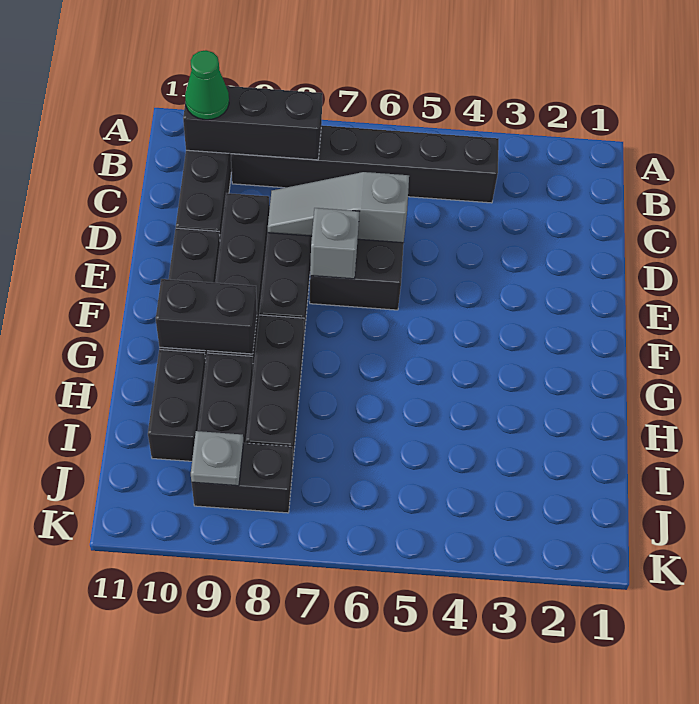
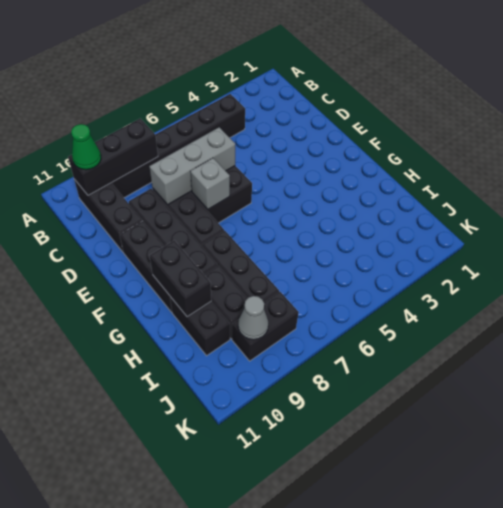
grey slope D6:D8 level 2 top 6 -> grey brick D6:D8 level 2
black brick G9:G10 level 2 -> black brick G10:H10 level 2
grey plate J9 level 2 -> grey cone J9 level 2

